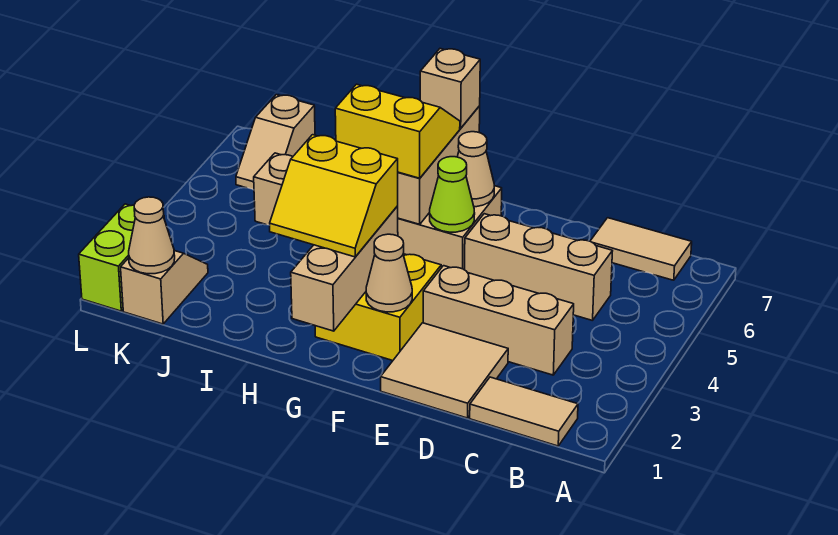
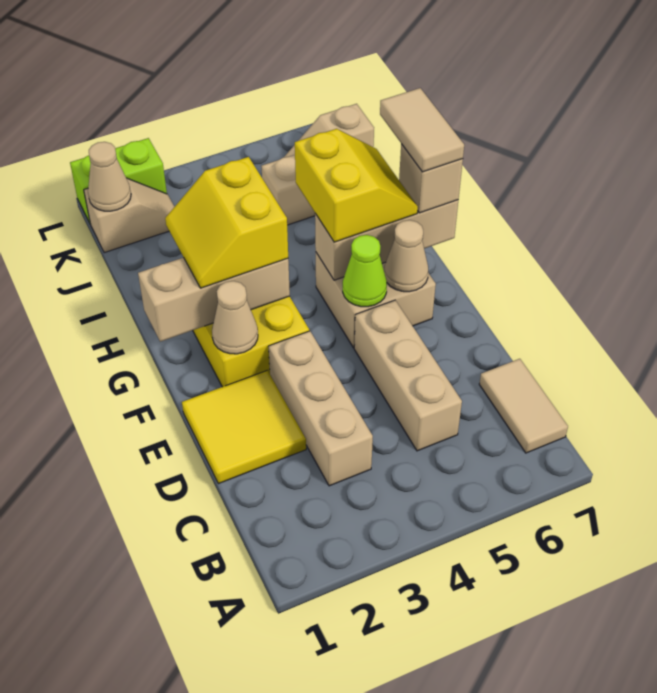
tan tile B1:C1 level 1 -> tan tile G7:H7 level 4
tan tile D1:E2 level 1 -> yellow tile D1:E2 level 1

